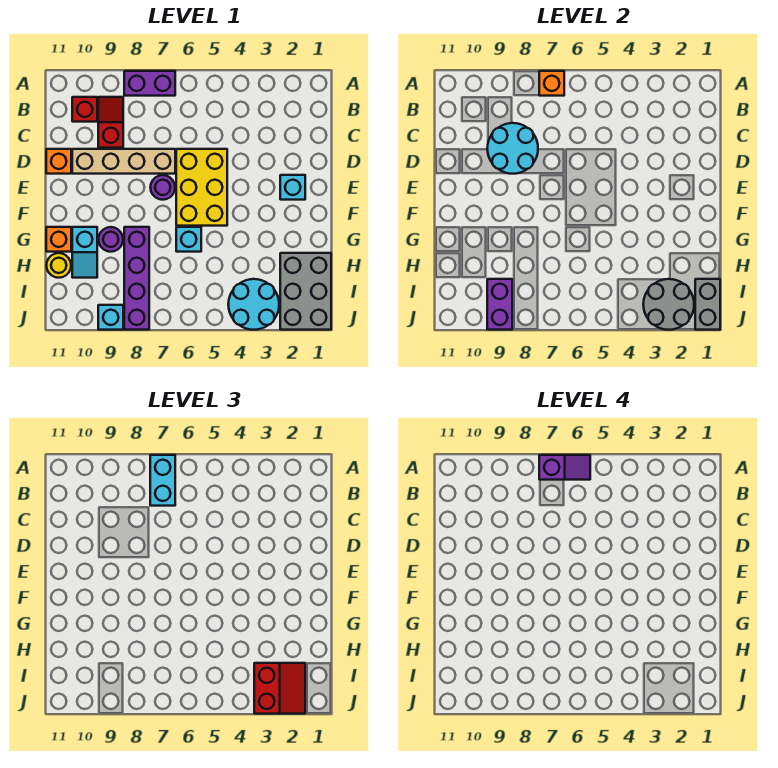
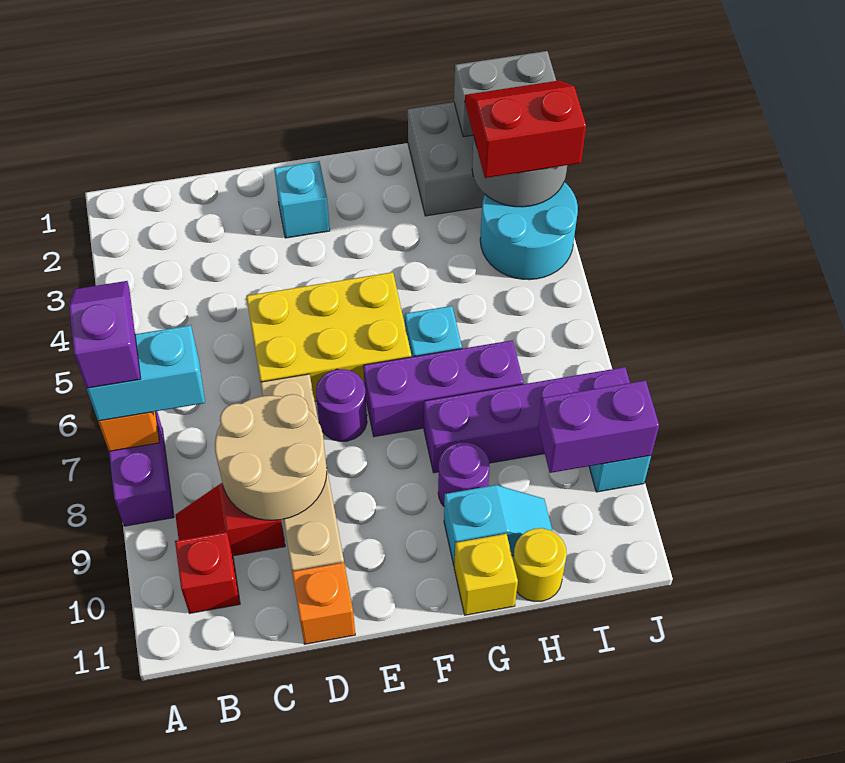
cyan round brick C8:D9 level 2 -> tan round brick C8:D9 level 2
none -> purple brick F7:H7 level 1
orange brick G11 level 1 -> yellow brick G11 level 1

